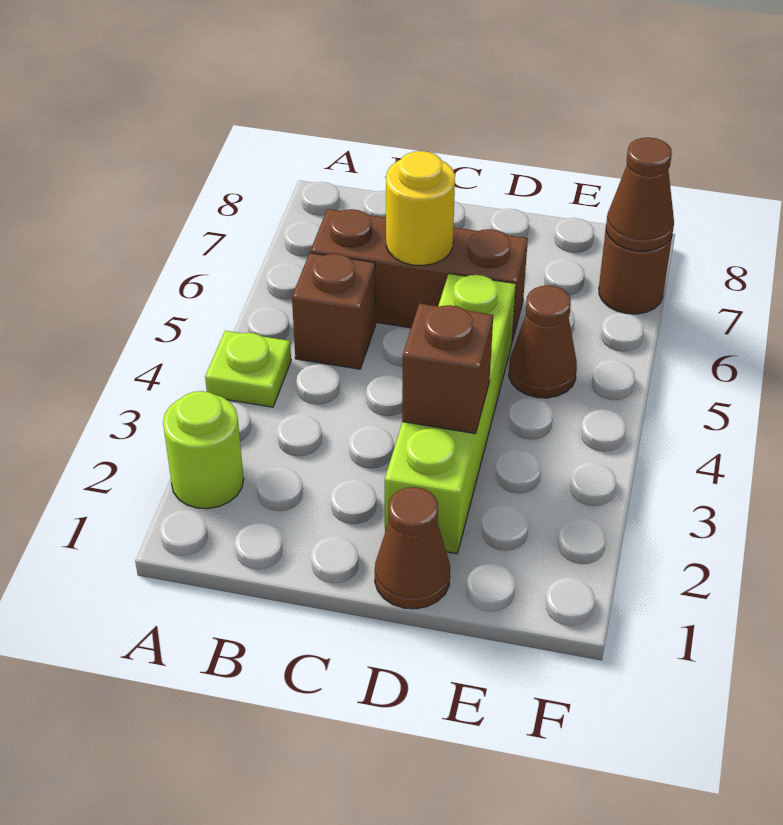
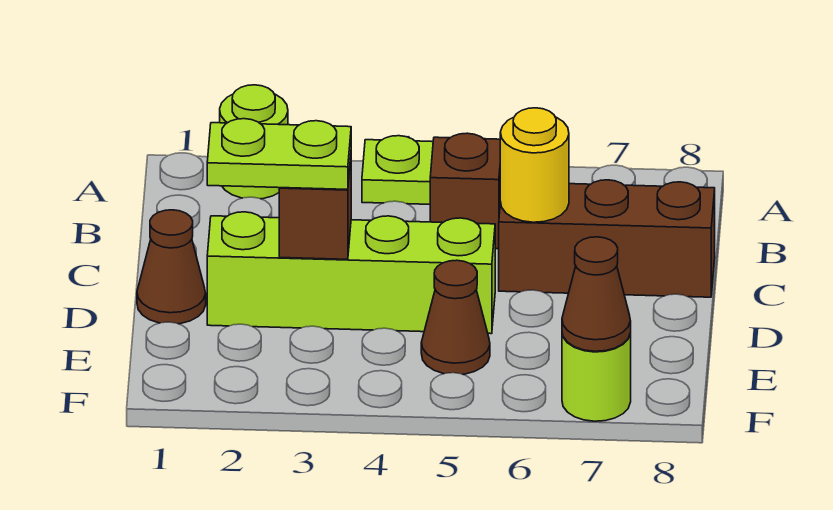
brown brick B6:D6 level 1 -> brown brick C6:C8 level 1
none -> lime plate D2:D3 level 3
brown round brick F7 level 1 -> lime round brick F7 level 1

